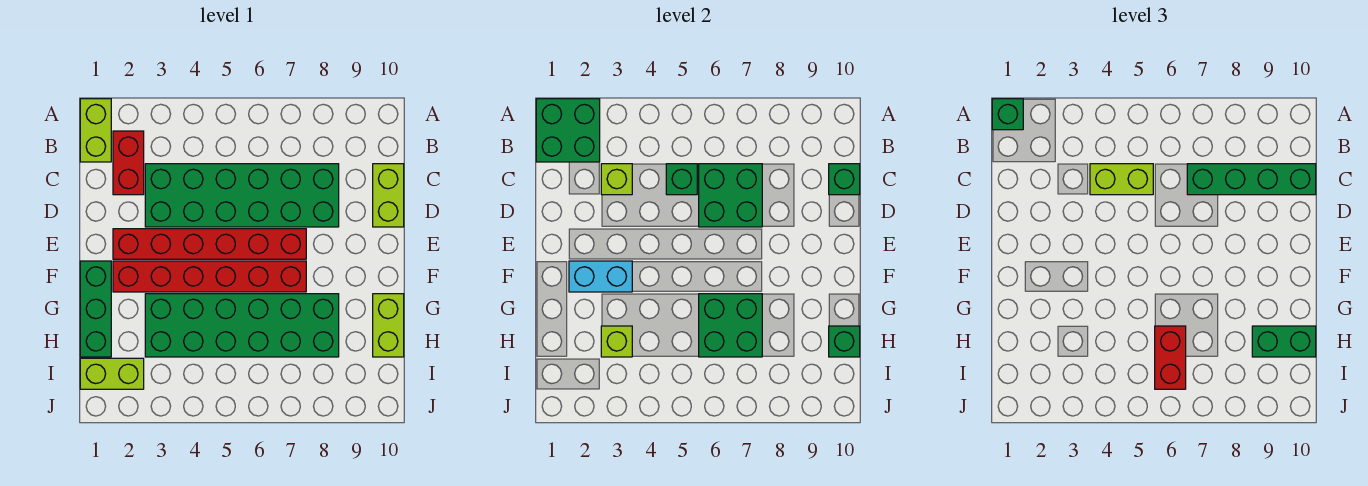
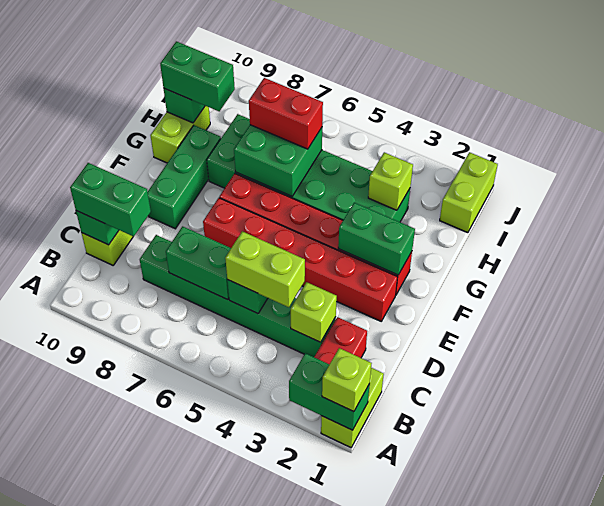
green brick A1:B2 level 2 -> green brick A1:A2 level 2
green brick A1 level 3 -> lime brick A1 level 3
green brick C3:D8 level 1 -> green brick C3:C8 level 1
green brick C6:D7 level 2 -> green brick C6:C7 level 2
green brick C7:C10 level 3 -> green brick C9:C10 level 3
green brick F1:H1 level 1 -> green brick E9:G9 level 1
cyan brick F2:F3 level 2 -> green brick F2:F3 level 2
red brick H6:I6 level 3 -> red brick H6:H7 level 3
lime brick I1:I2 level 1 -> lime brick I1:J1 level 1

